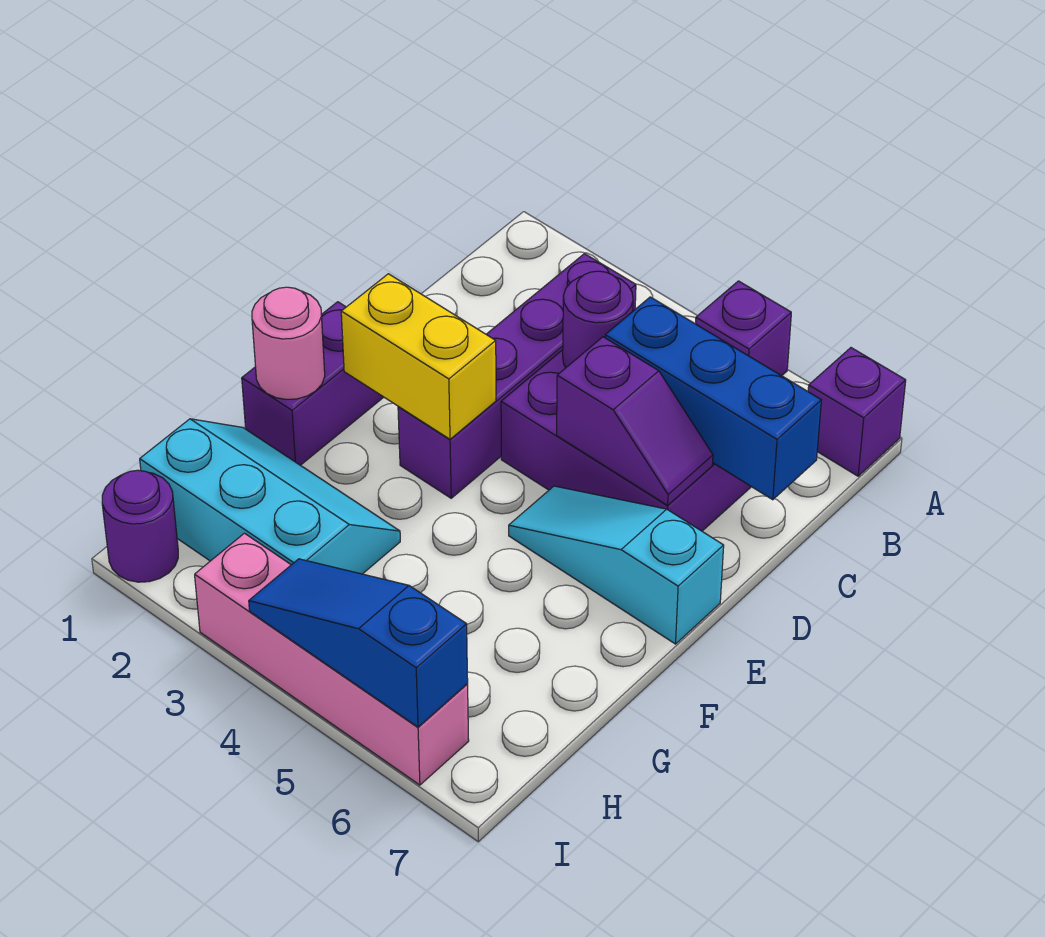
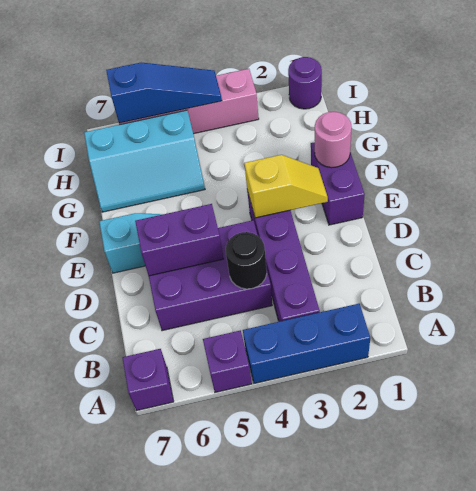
purple round brick C4 level 2 -> black round brick C4 level 2
blue brick C5:C7 level 2 -> blue brick A2:A4 level 1
purple slope D5:D6 level 2 top 5 -> purple brick D5:D6 level 2
yellow brick E2:E3 level 2 -> yellow slope E2:E3 level 2 top 3
cyan slope G1:H3 level 1 top H -> cyan slope G5:H7 level 1 top H

